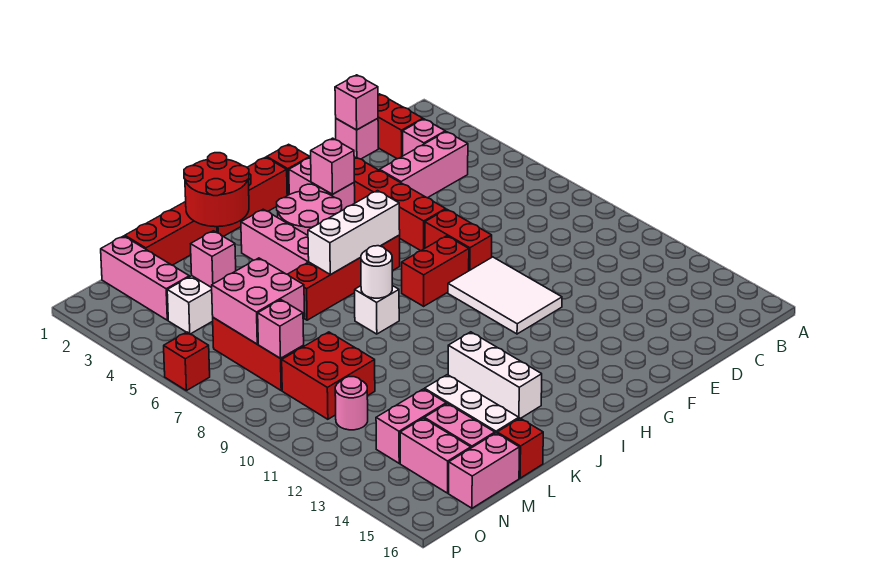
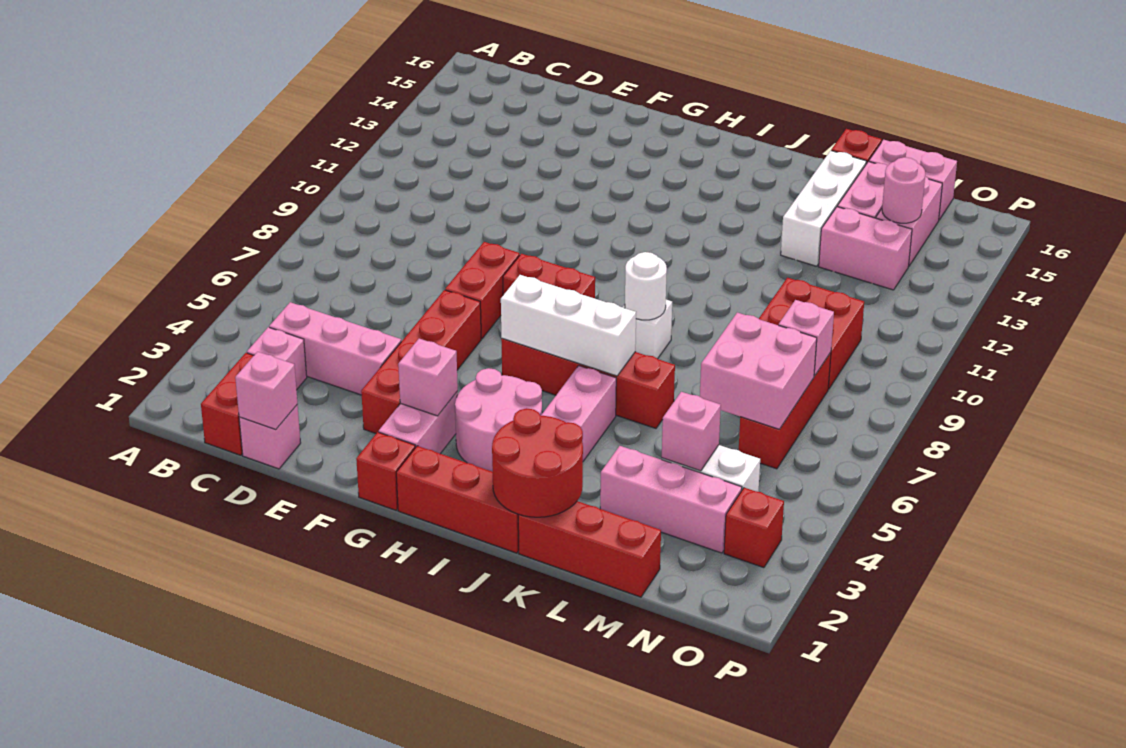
white tile F9:G11 level 1 -> none
white brick J12:J14 level 1 -> none
pink brick N1:N3 level 1 -> pink brick L3:N3 level 1
pink round brick N11 level 1 -> pink round brick N14 level 2
red brick P6 level 1 -> red brick O3 level 1

